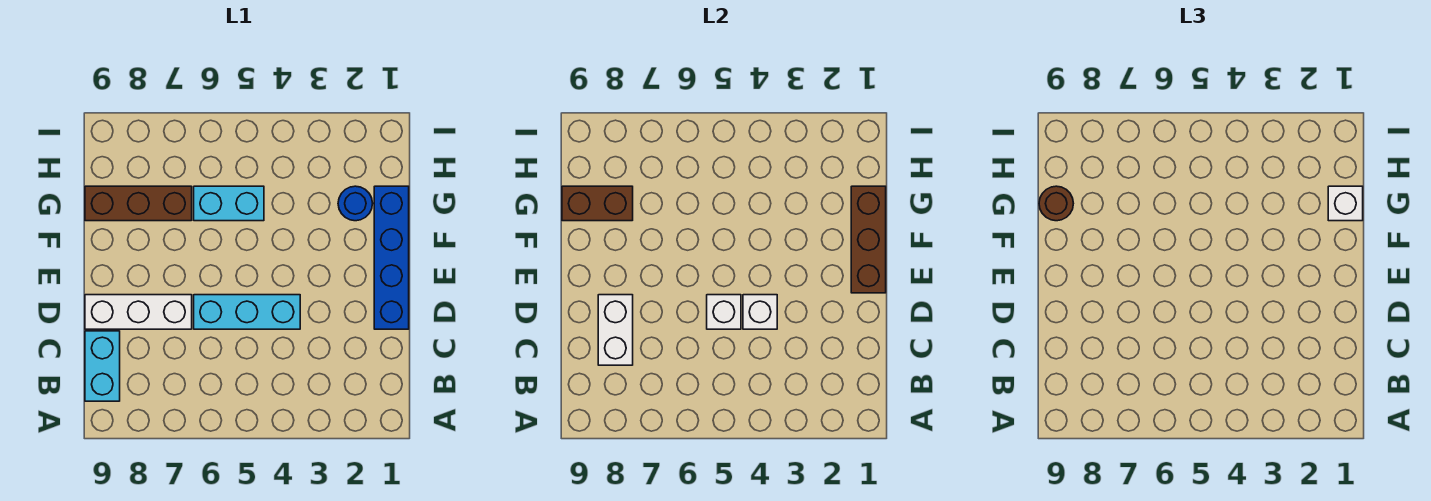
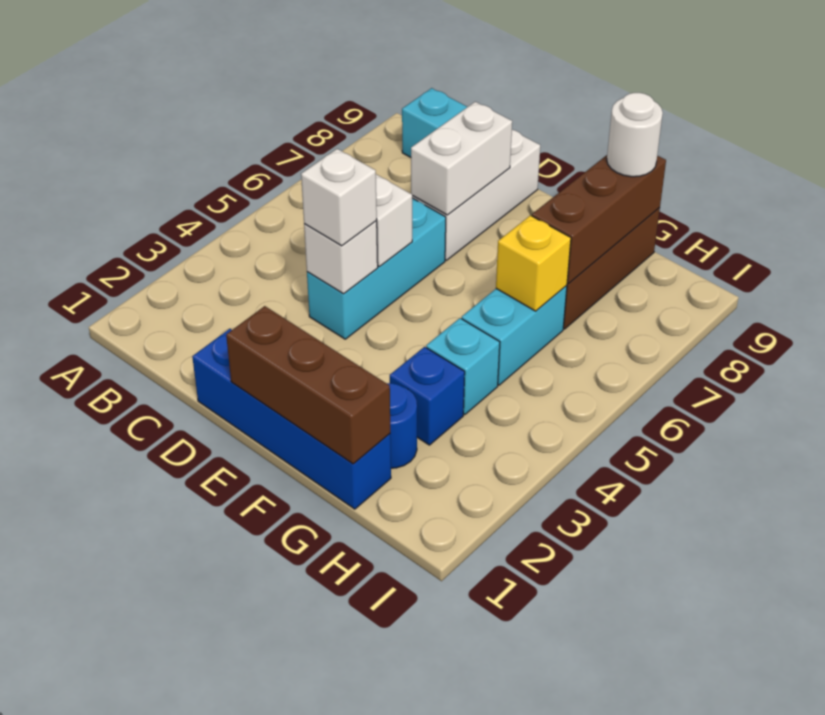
white brick C8:D8 level 2 -> white brick D7:D8 level 2
white brick G1 level 3 -> white brick D4 level 3
none -> blue brick G3 level 1
none -> cyan brick G4 level 1
none -> yellow brick G6 level 2
brown brick G8:G9 level 2 -> brown brick G7:G9 level 2
brown round brick G9 level 3 -> white round brick G9 level 3

